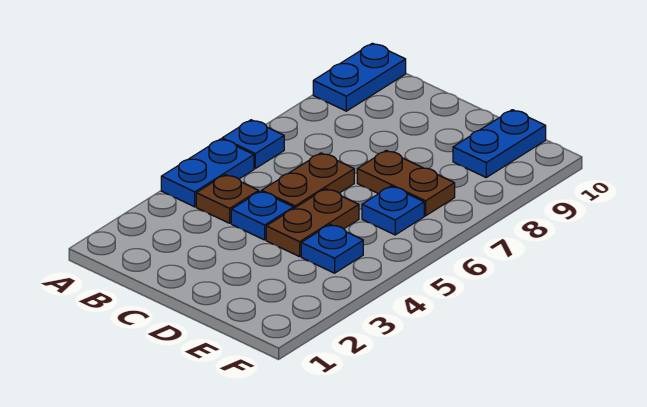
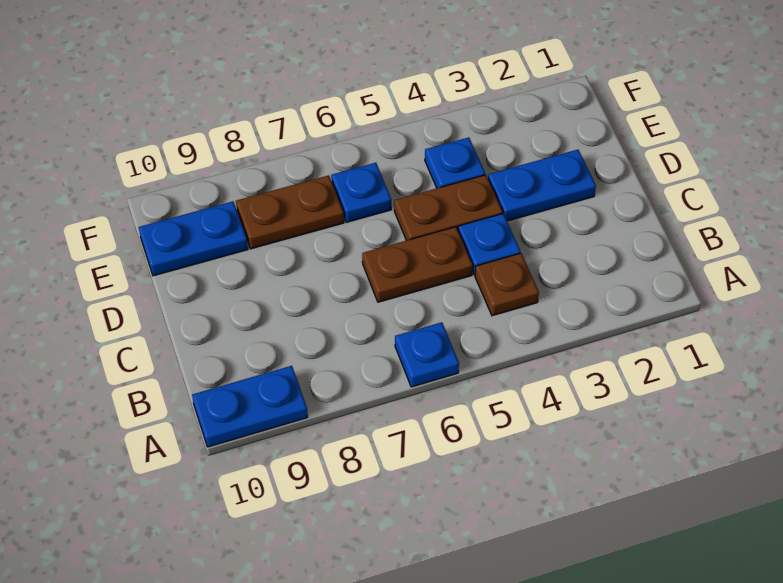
blue plate A4:A5 level 1 -> blue plate D2:D3 level 1
brown plate D7:E7 level 1 -> brown plate E7:E8 level 1

